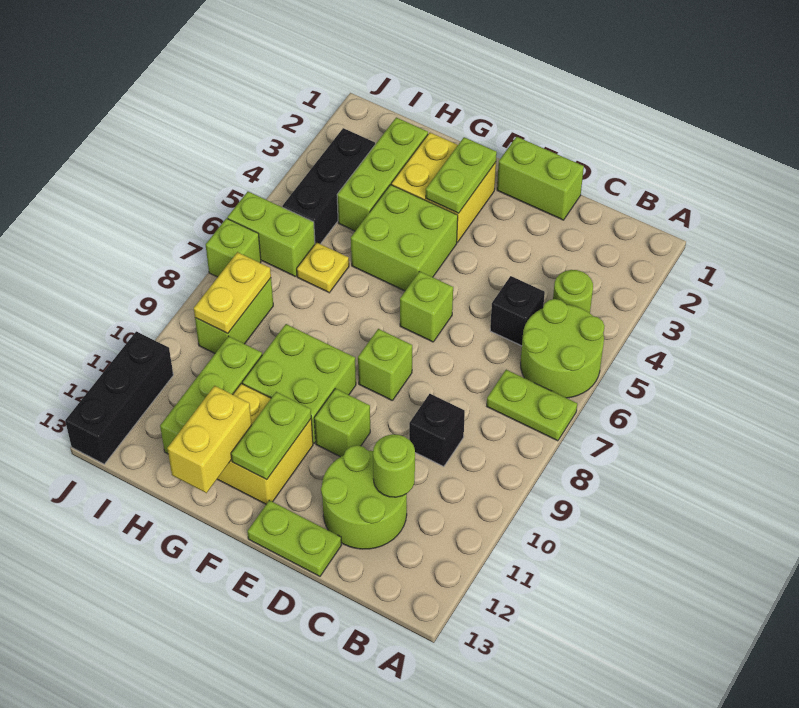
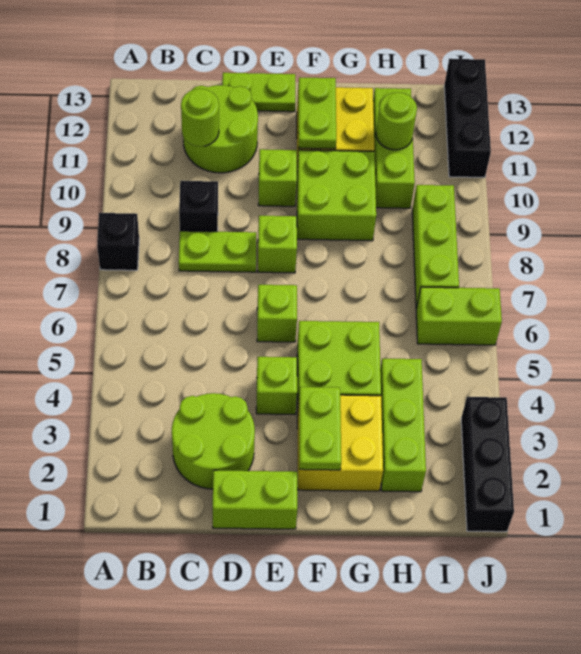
lime round brick A5:B6 level 1 -> lime round brick C2:D3 level 1
lime plate A7:B7 level 1 -> lime plate C8:D8 level 1
lime round brick B4 level 1 -> lime round brick H11 level 2
black brick C5 level 1 -> black brick A8 level 1
yellow brick G12:G13 level 2 -> none
yellow plate H6 level 1 -> none
black brick I3:I5 level 1 -> black brick J1:J3 level 1
lime brick I8:I9 level 1 -> lime brick I7:I9 level 1
yellow plate I8:I9 level 2 -> none
lime brick J7 level 1 -> lime brick E4 level 1

